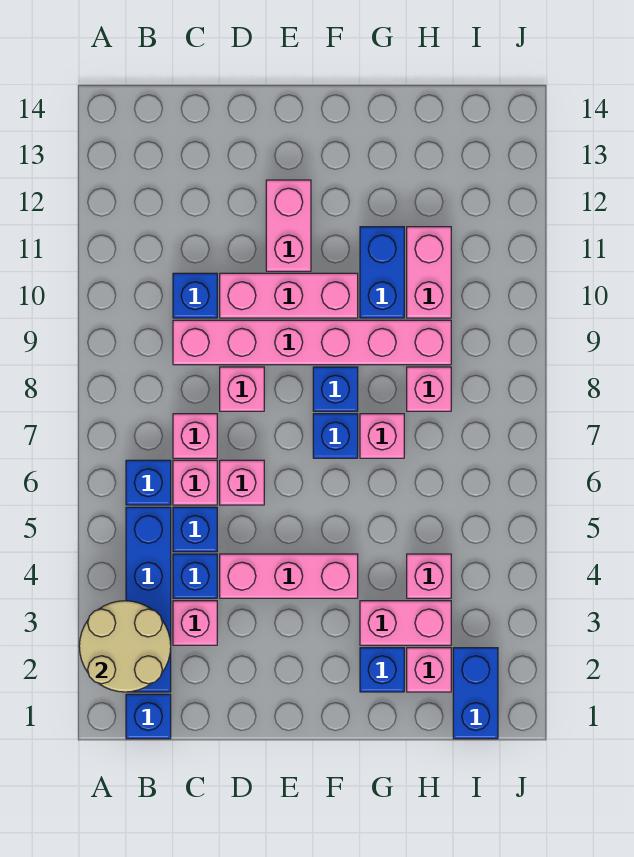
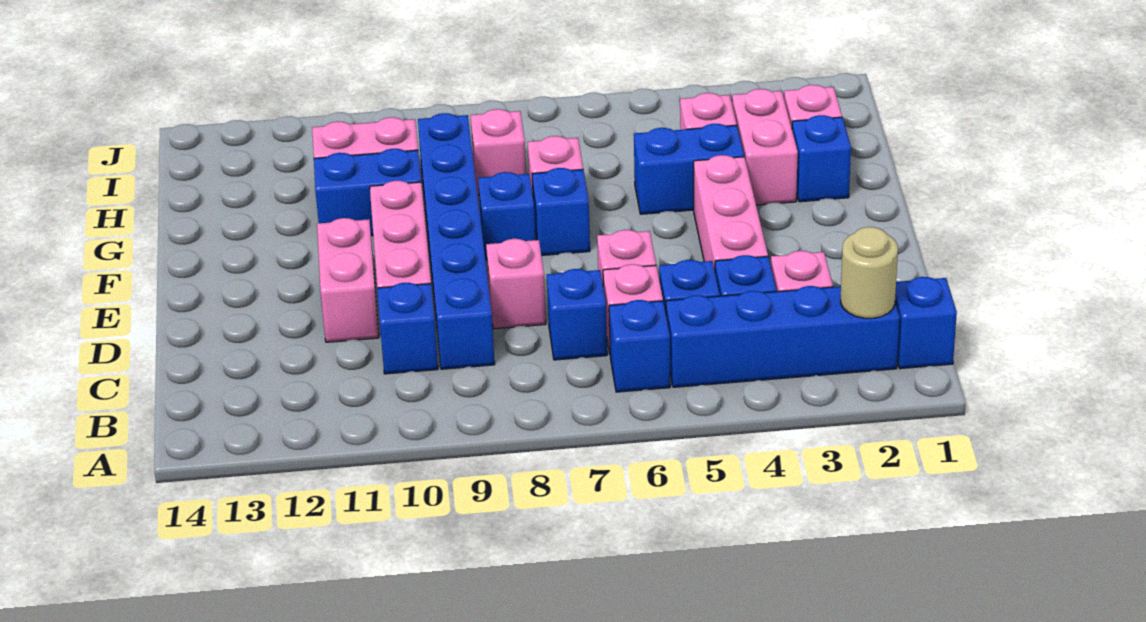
tan round brick A2:B3 level 2 -> tan round brick B2 level 2
pink brick C7 level 1 -> blue brick C7 level 1
pink brick C9:H9 level 1 -> blue brick C9:H9 level 1
pink brick E11:E12 level 1 -> pink brick D11:E11 level 1
blue brick I1:I2 level 1 -> blue brick G4:G5 level 1

